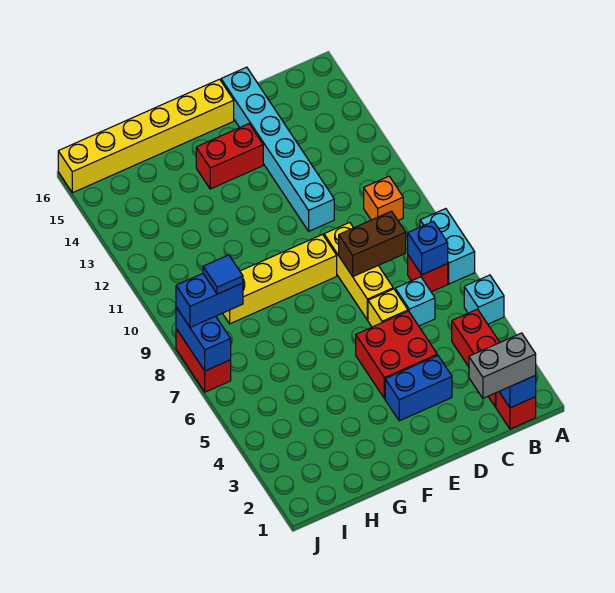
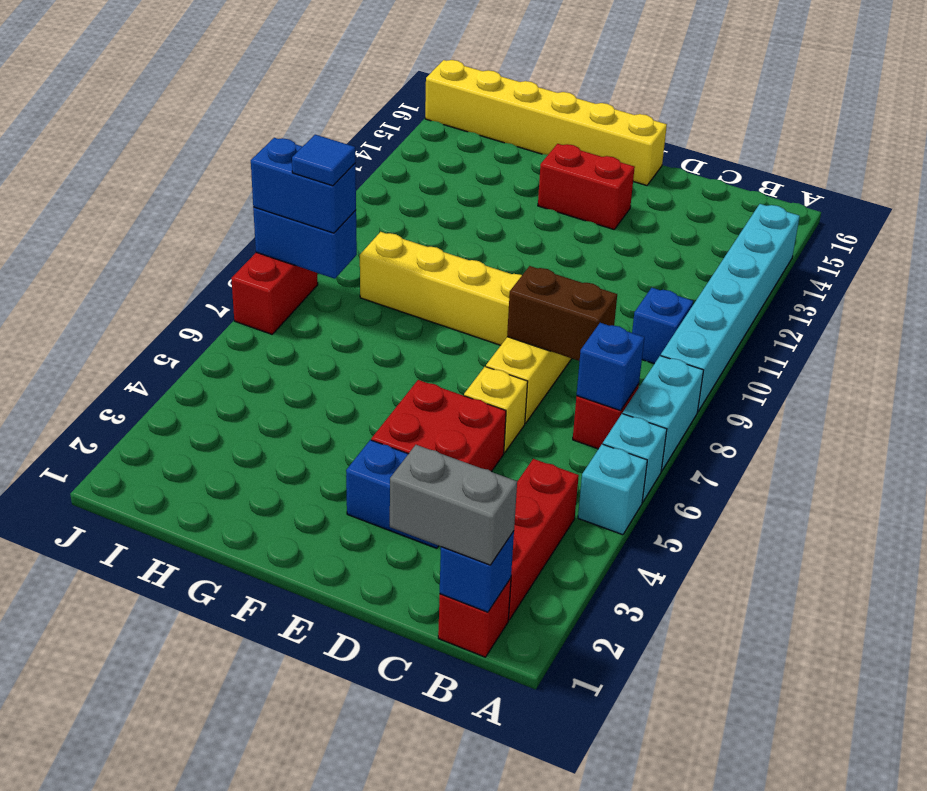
orange brick B10 level 1 -> blue brick B10 level 1
cyan brick C6 level 1 -> cyan brick A6 level 1
cyan brick D11:D16 level 1 -> cyan brick A9:A14 level 1
blue brick J7:J8 level 2 -> blue brick I8:J8 level 2

